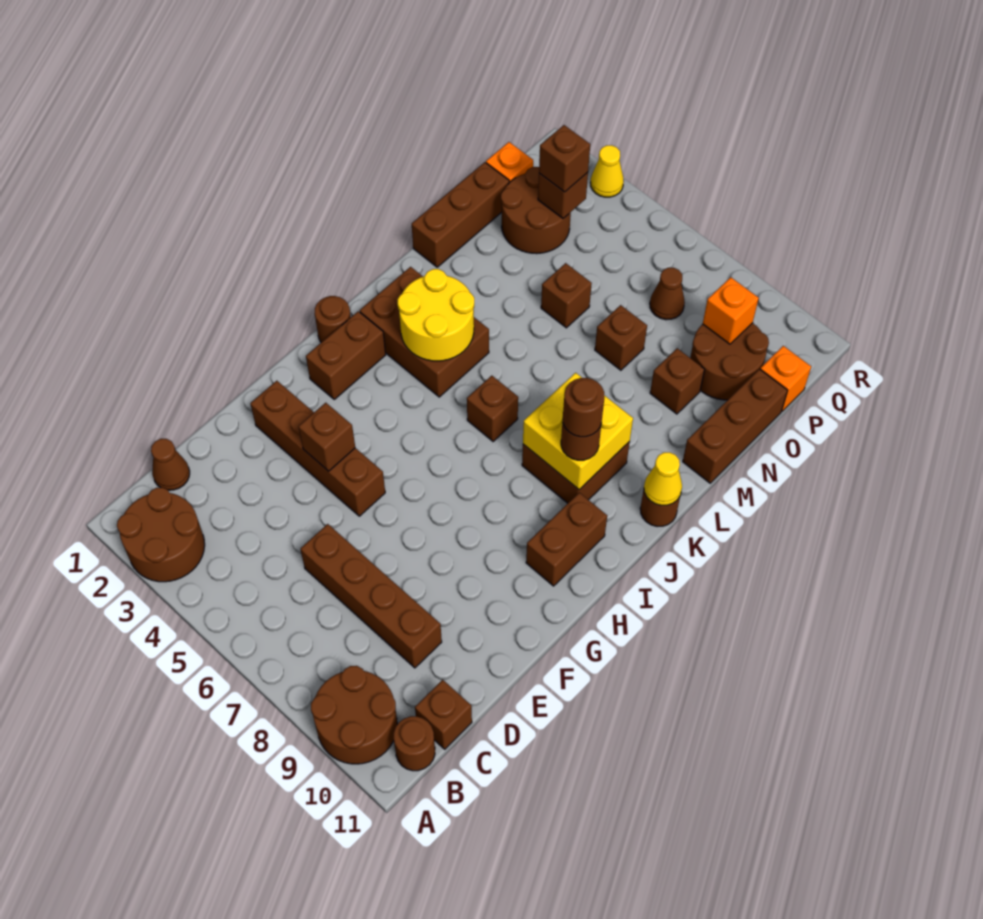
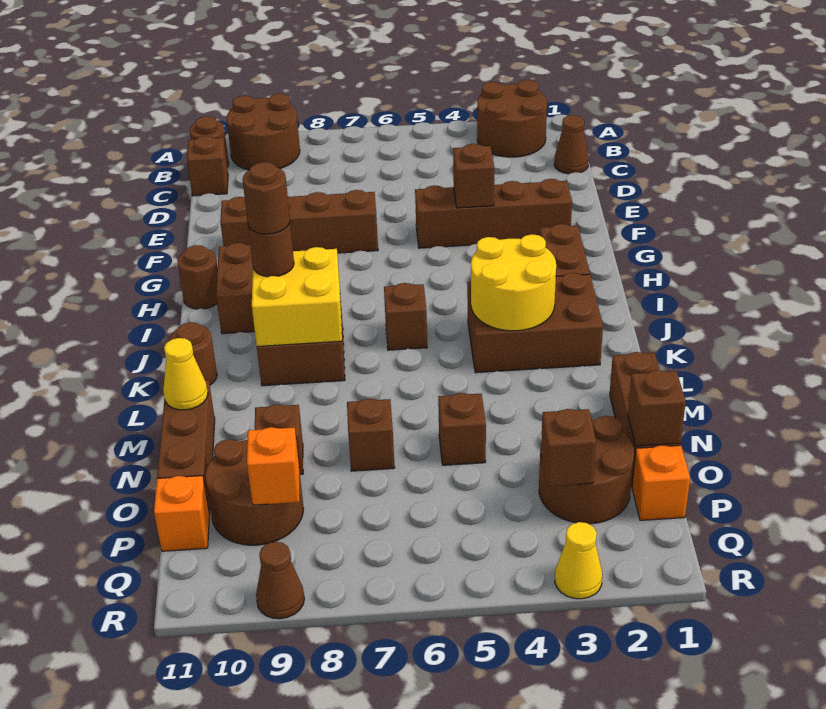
brown brick D6:D9 level 1 -> brown brick F7:F10 level 1
brown round brick I1 level 1 -> brown round brick H11 level 1
yellow cone K11 level 2 -> yellow cone M11 level 2
brown brick P3 level 3 -> brown brick O1 level 2
brown cone P7 level 1 -> brown cone R9 level 1

